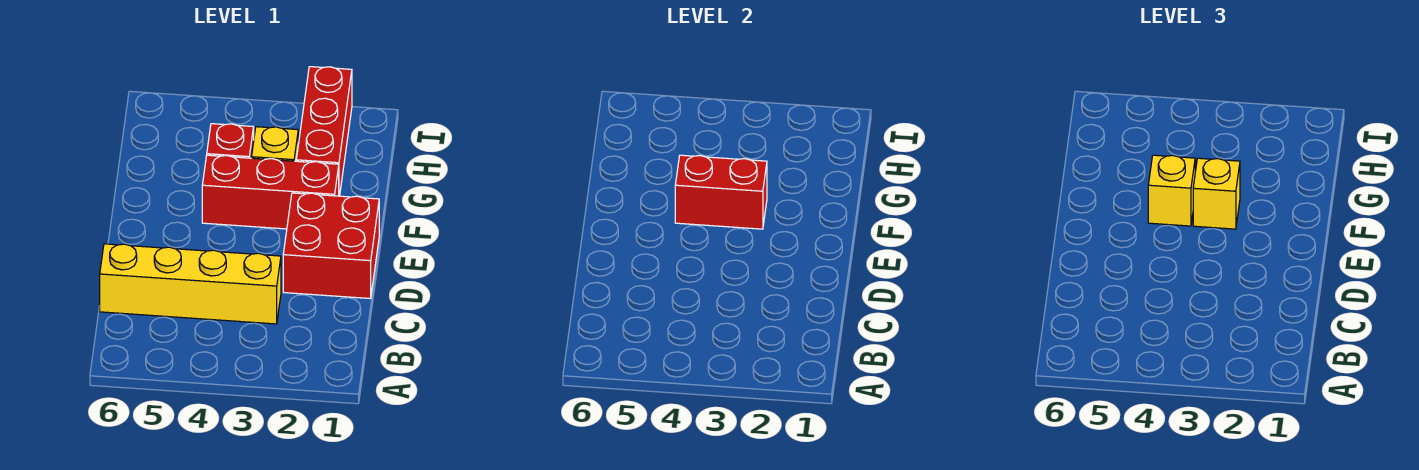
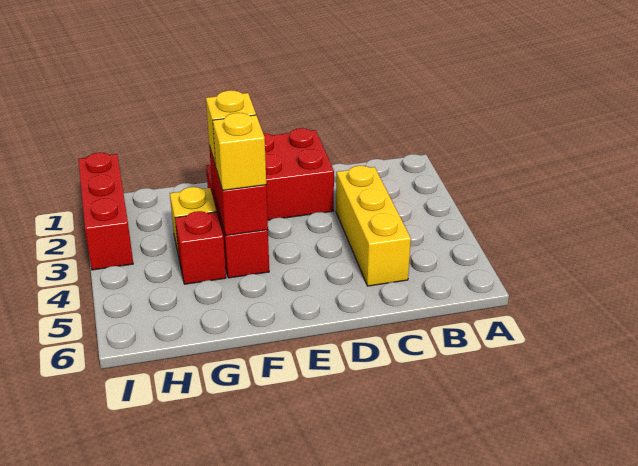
yellow brick C3:C6 level 1 -> yellow brick C3:C5 level 1
red brick G2:I2 level 1 -> red brick I1:I3 level 1

